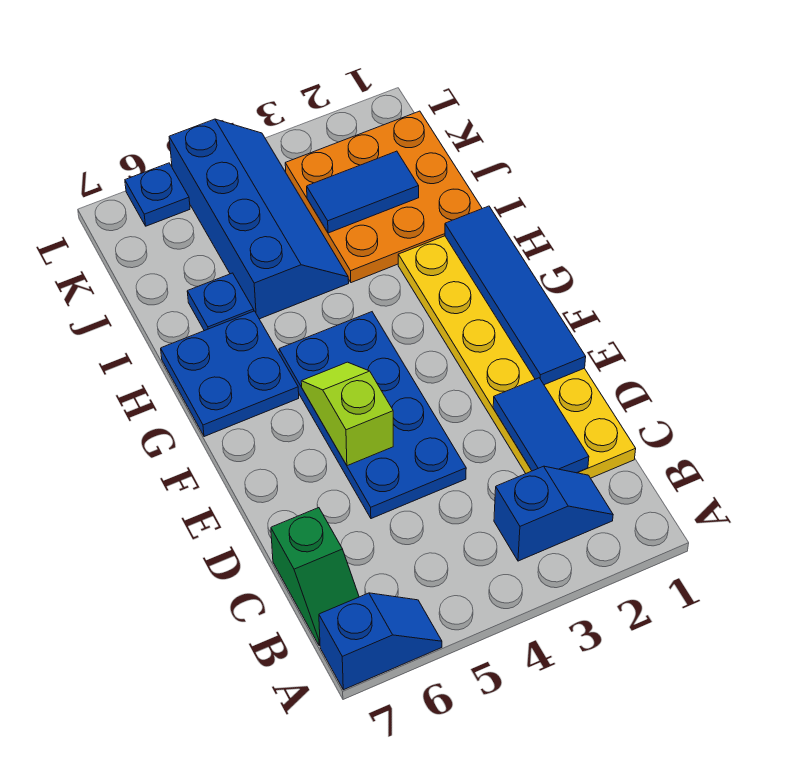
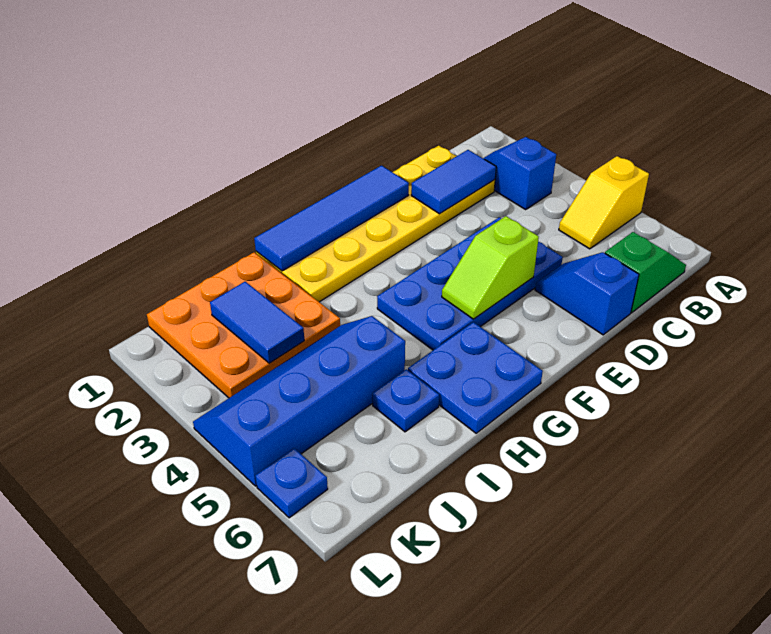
none -> yellow slope A5:B5 level 1 top A
blue slope A6:A7 level 1 top 7 -> blue slope D6:D7 level 1 top 7

